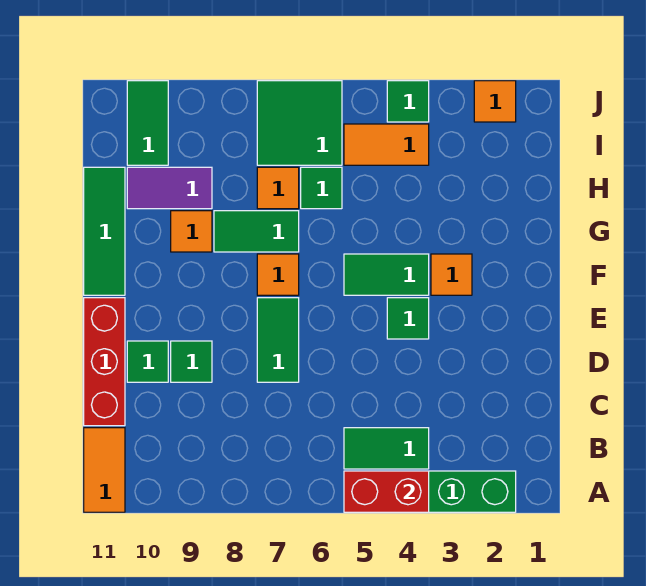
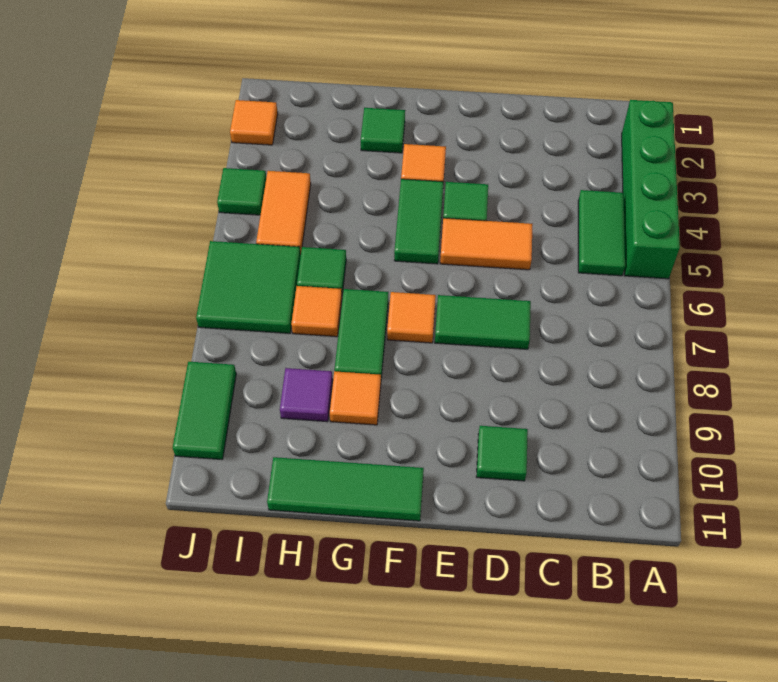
red brick A4:A5 level 2 -> none
orange tile A11:B11 level 1 -> orange tile D5:E5 level 1
red brick C11:E11 level 1 -> none
green tile D9 level 1 -> green tile G2 level 1
purple tile H9:H10 level 1 -> purple tile H9 level 1
green tile I10:J10 level 1 -> green tile J9:J10 level 1

